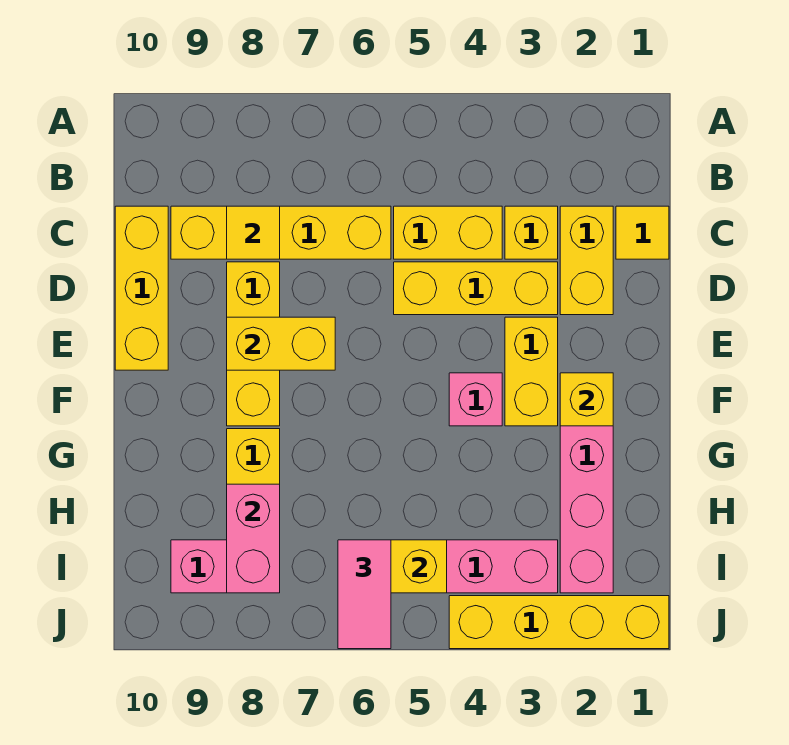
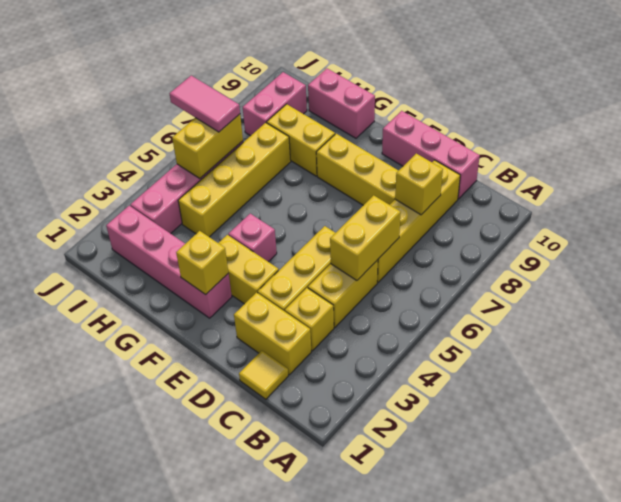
yellow tile C8 level 2 -> yellow brick C8 level 2
yellow brick C10:E10 level 1 -> pink brick C10:E10 level 1
yellow brick E7:E8 level 2 -> yellow brick C5:C6 level 2
pink brick H8:I8 level 2 -> pink brick G10:H10 level 1
yellow brick J1:J4 level 1 -> yellow brick H4:H7 level 1

